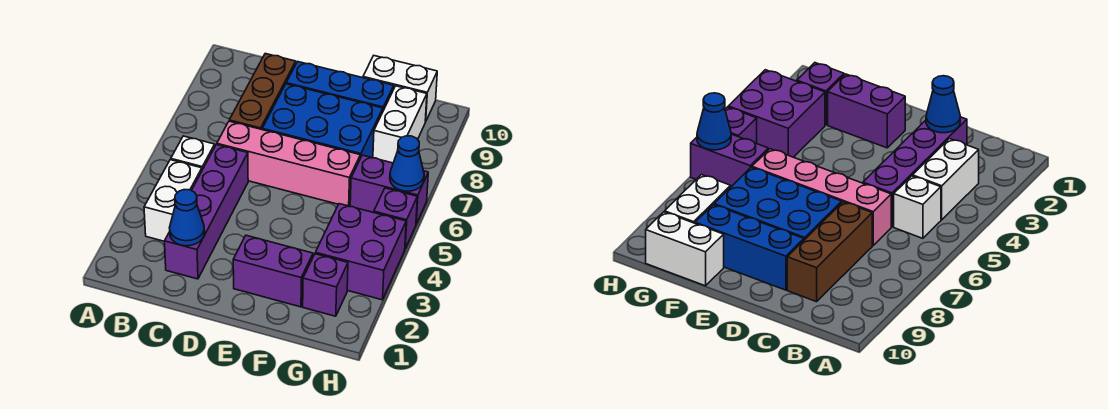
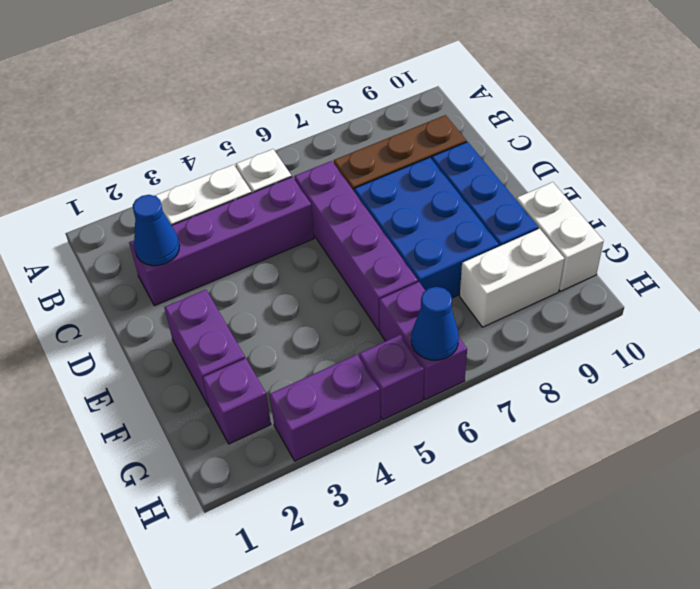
pink brick C6:F6 level 1 -> purple brick C6:F6 level 1
purple brick G3:H4 level 1 -> purple brick H3:H4 level 1

